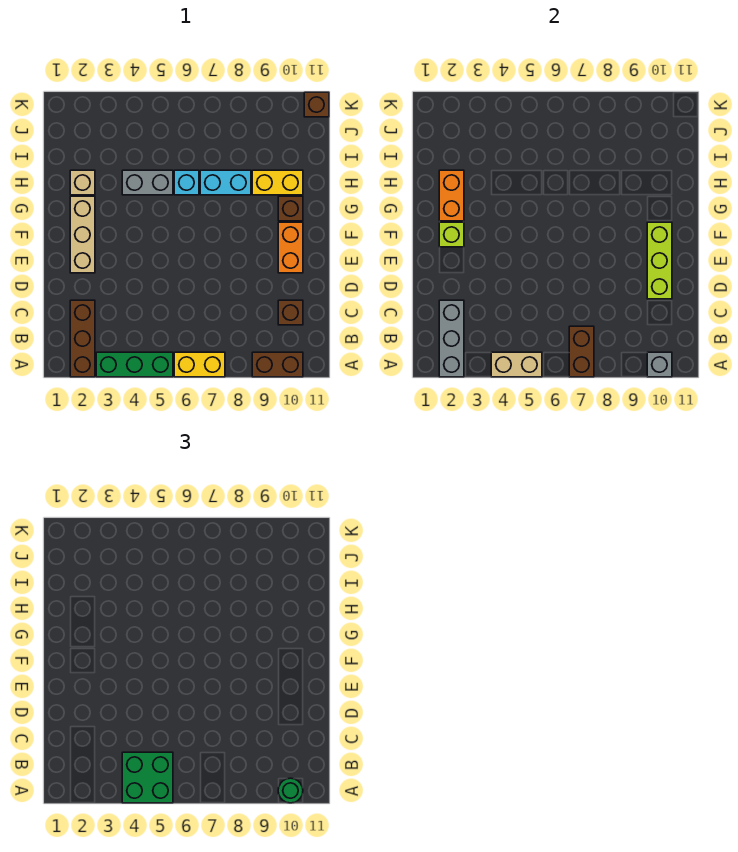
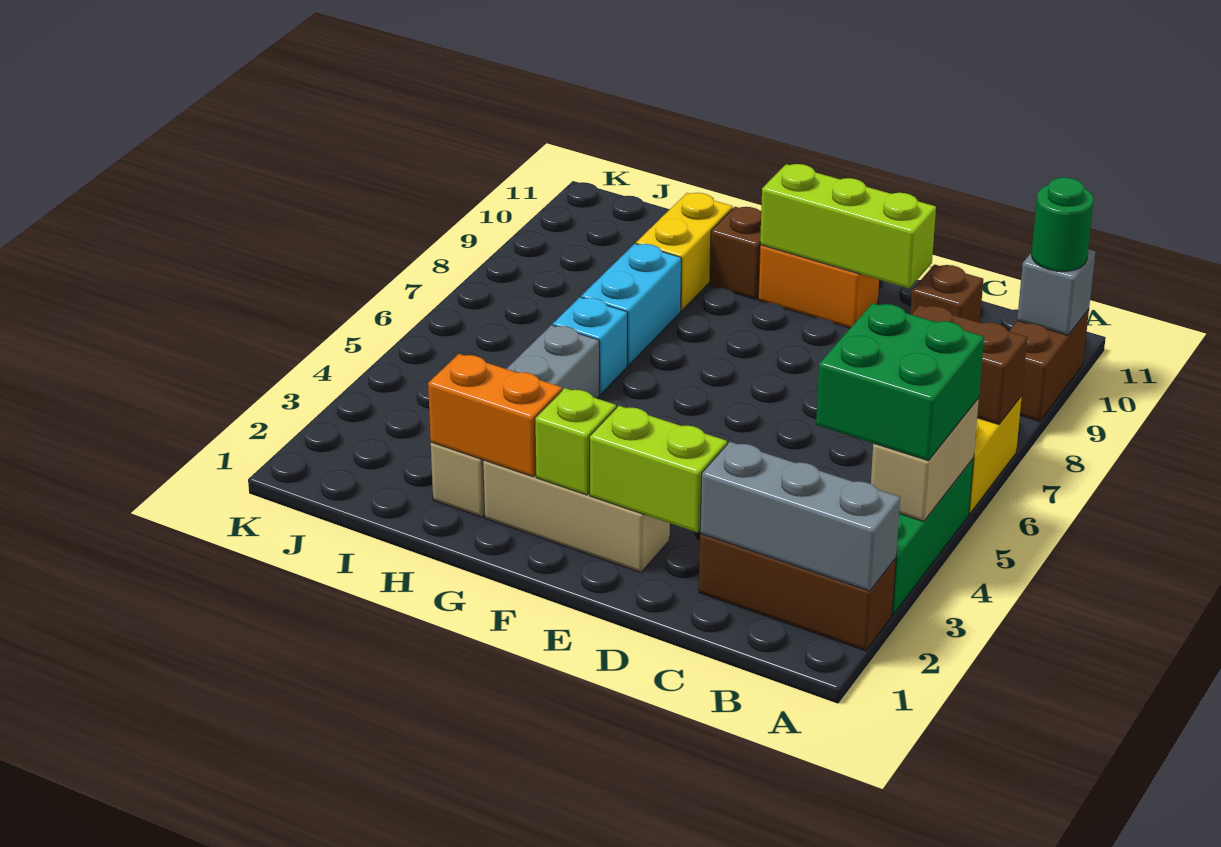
none -> lime brick D2:E2 level 2
brown brick K11 level 1 -> none

